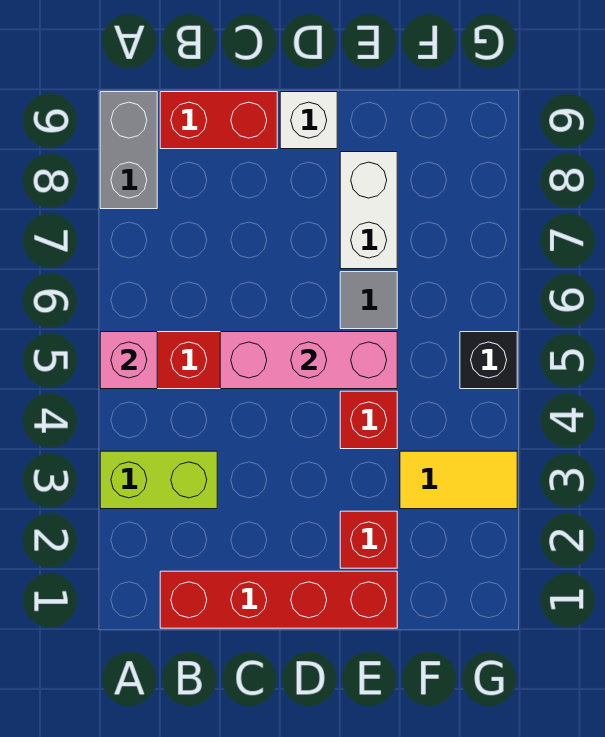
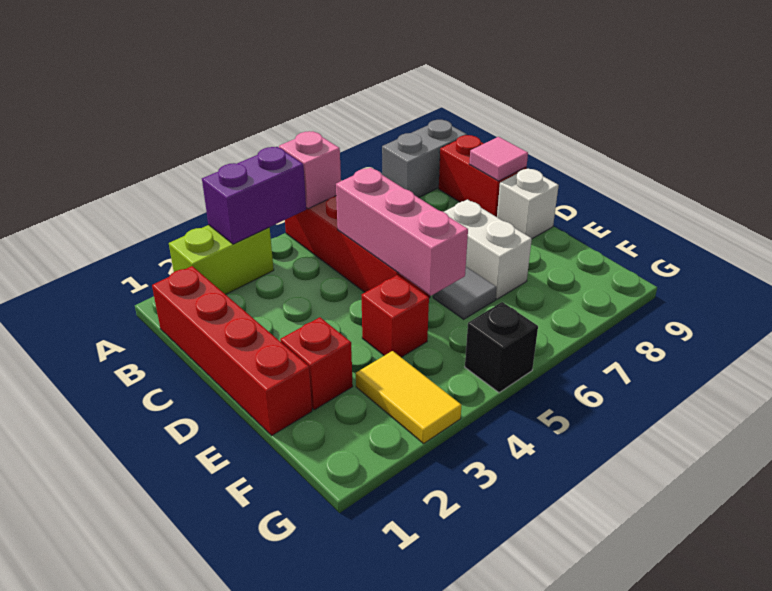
lime brick A3:B3 level 1 -> lime brick A2:A3 level 1
none -> purple brick A3:A4 level 2
none -> pink tile C9 level 2
white brick E7:E8 level 1 -> white brick D7:E7 level 1

